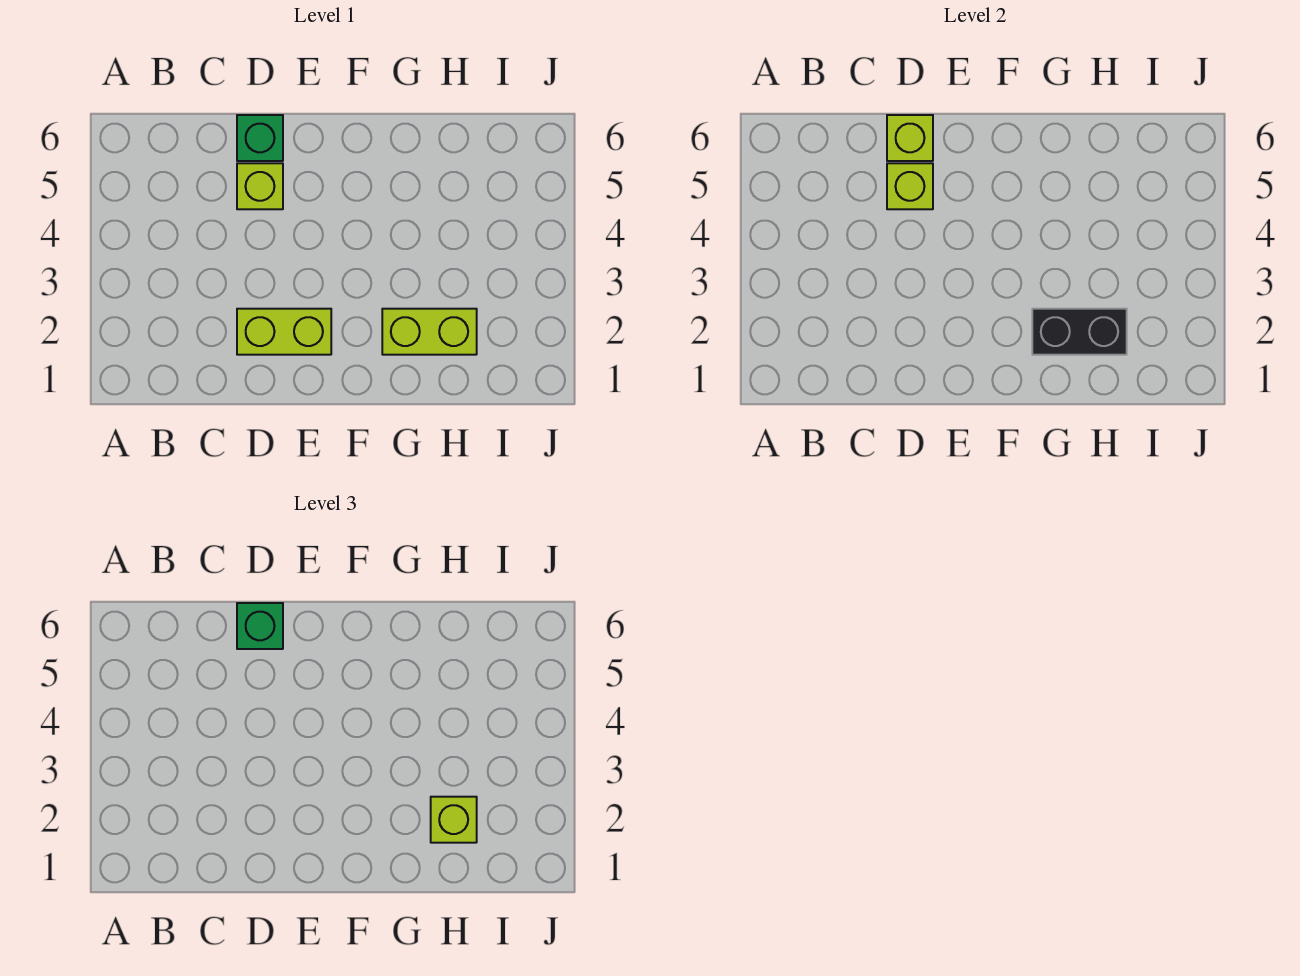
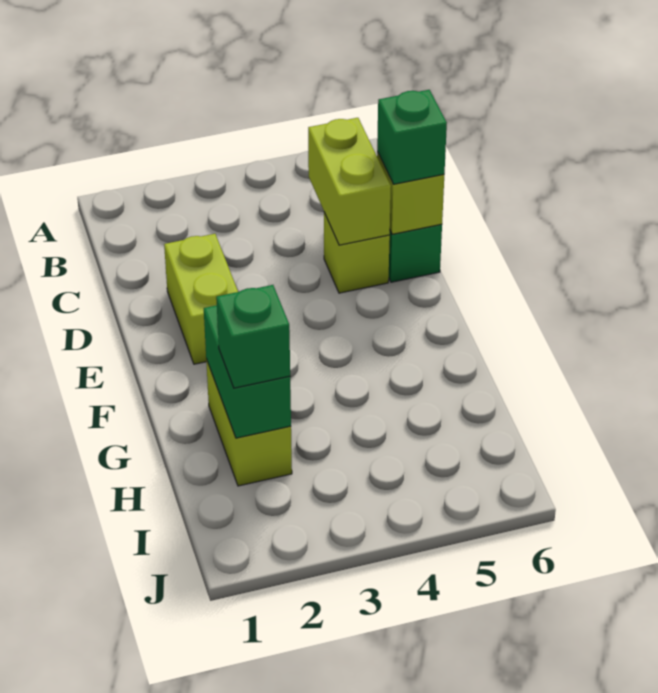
lime brick D5 level 2 -> lime brick C5:D5 level 2
black brick G2:H2 level 2 -> green brick G2:H2 level 2
lime brick H2 level 3 -> green brick H2 level 3

